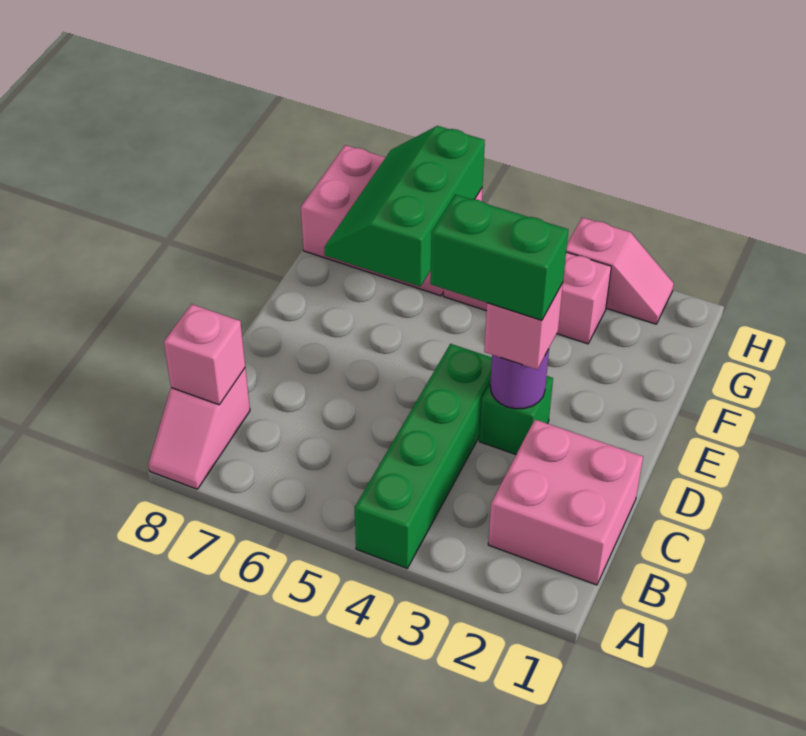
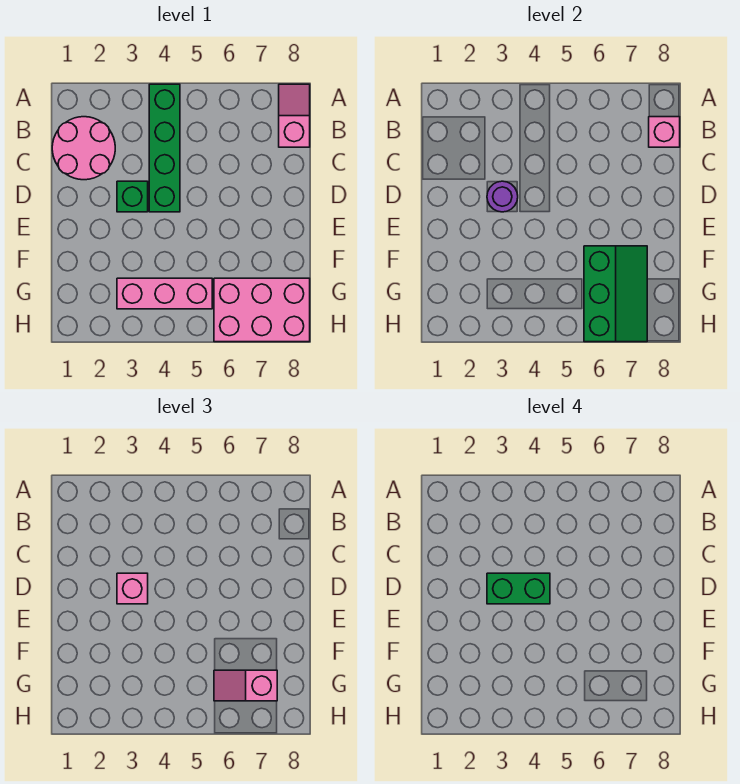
pink brick B1:C2 level 1 -> pink round brick B1:C2 level 1
pink slope H2:H3 level 1 top 3 -> pink slope G6:G7 level 3 top 7

